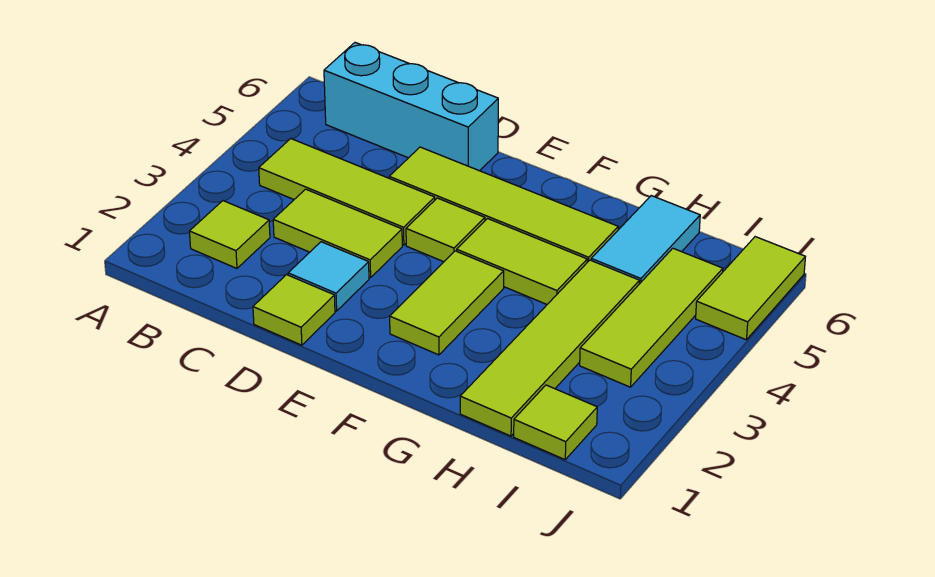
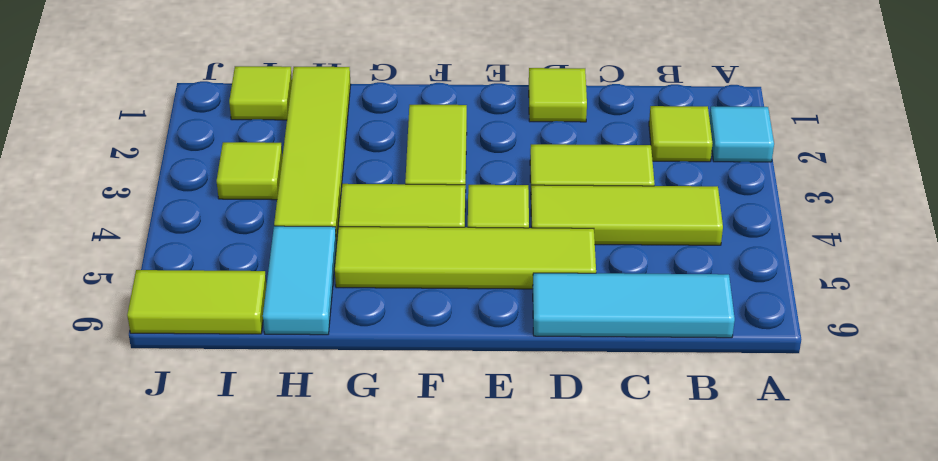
cyan brick B6:D6 level 1 -> cyan tile B6:D6 level 1
cyan tile D2 level 1 -> cyan tile A2 level 1
lime tile I3:I5 level 1 -> lime tile I3 level 1
lime tile J5:J6 level 1 -> lime tile I6:J6 level 1

